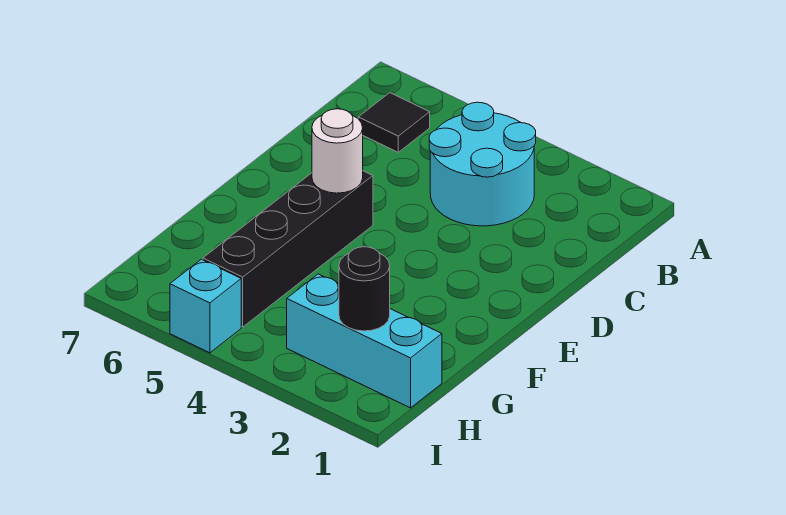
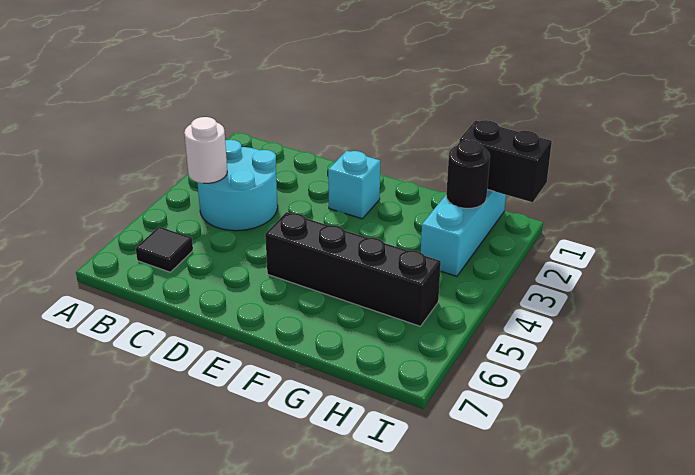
white round brick E5 level 2 -> white round brick B4 level 2
none -> black brick H1:I1 level 2
cyan brick I5 level 1 -> cyan brick E2 level 1

